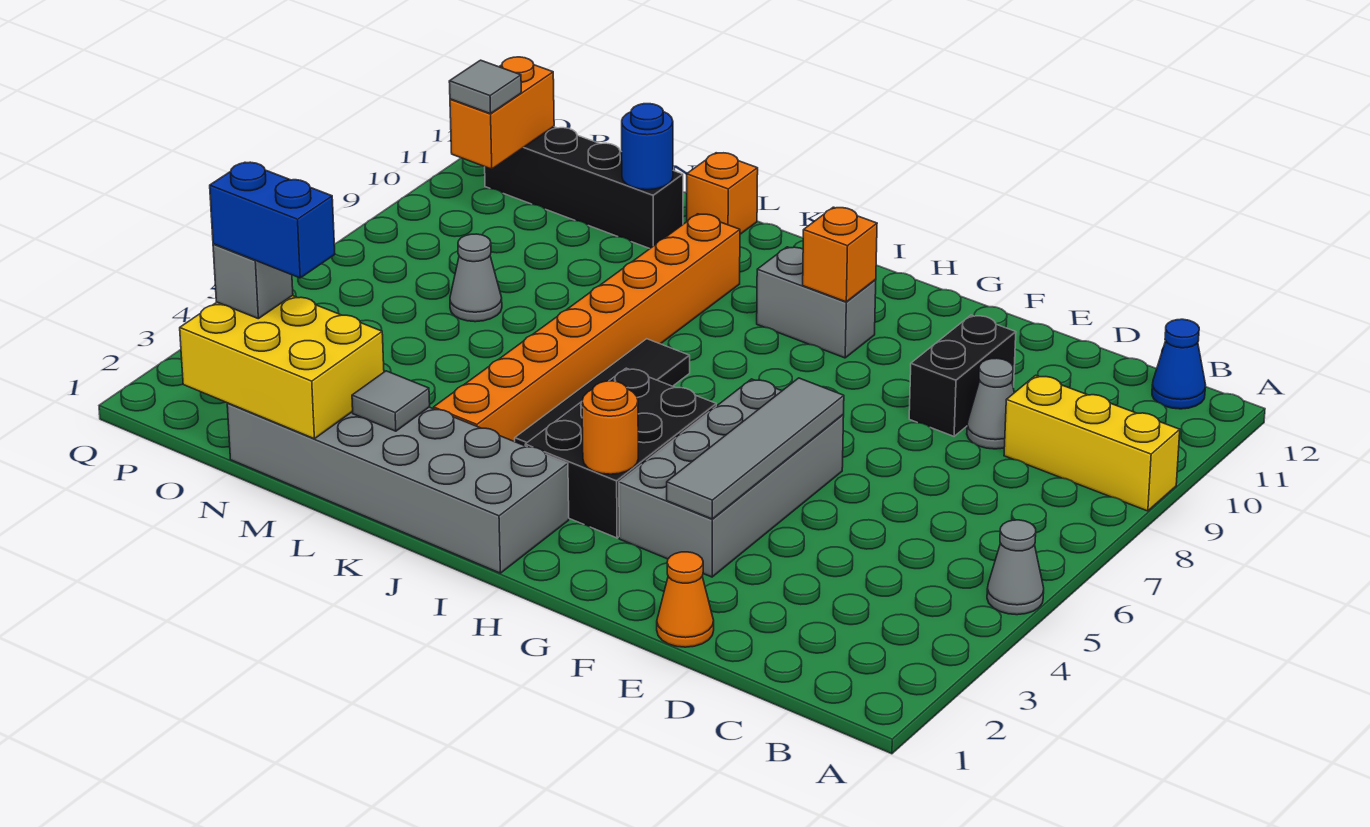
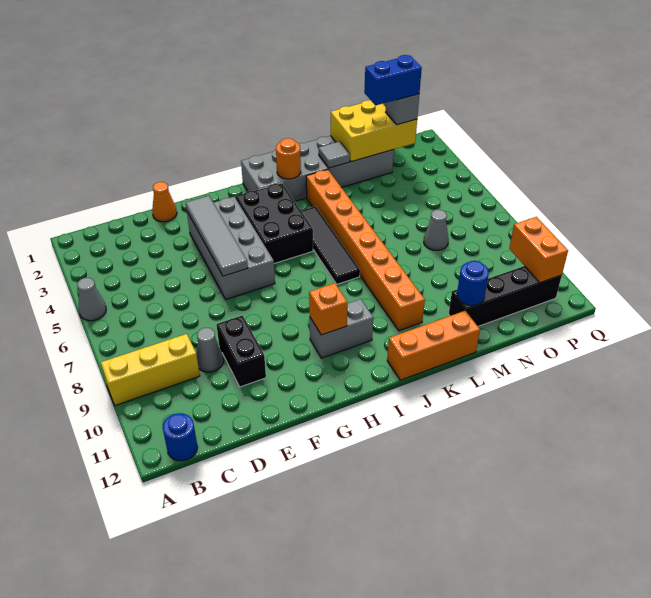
blue cone B12 level 1 -> blue round brick B12 level 1
orange round brick H3 level 2 -> orange round brick J2 level 2
orange brick L12 level 1 -> orange brick J12:L12 level 1
grey tile P10 level 3 -> none

